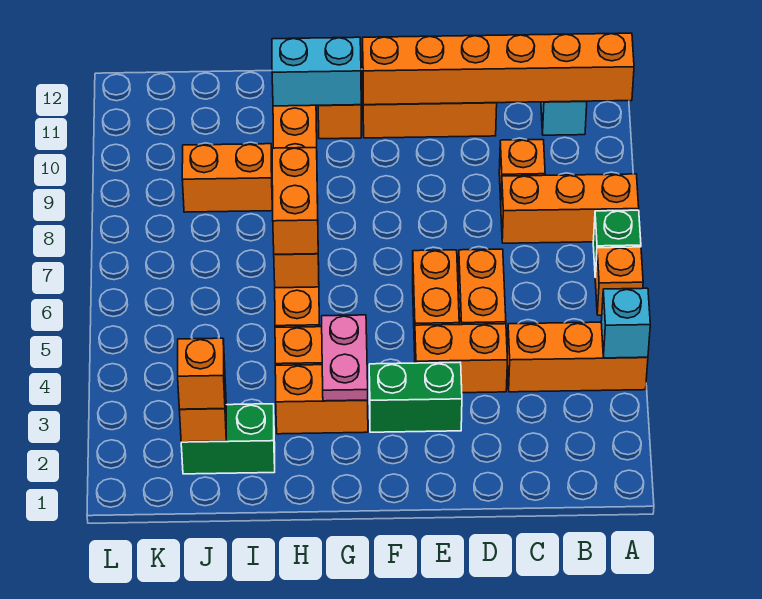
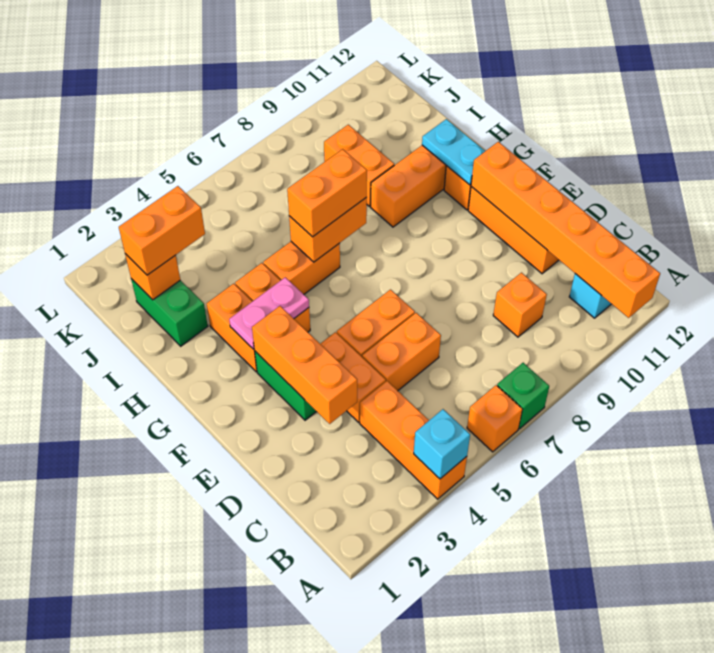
orange brick A8:C8 level 1 -> orange brick D3:F3 level 2
cyan brick G11:H11 level 2 -> cyan plate G11:H11 level 2
orange brick J2 level 3 -> orange brick J2:J3 level 3

